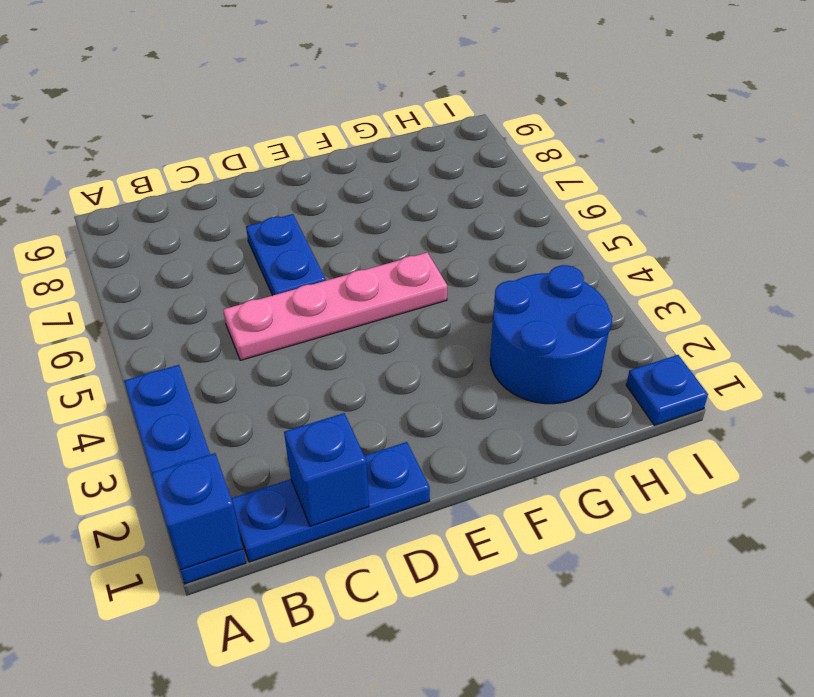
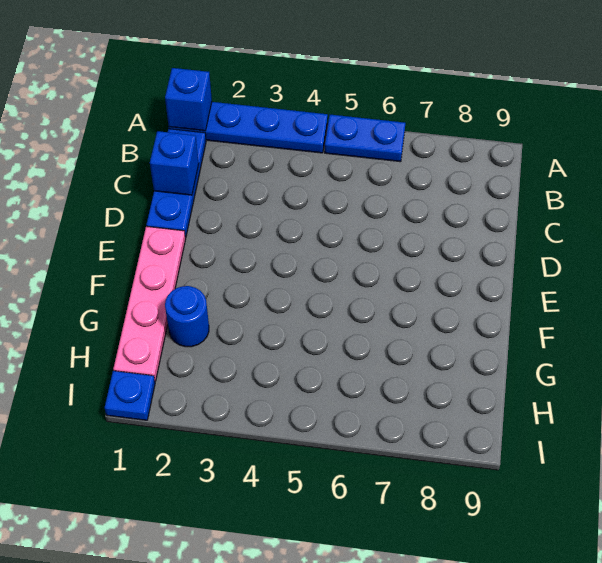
pink plate C5:F5 level 1 -> pink plate E1:H1 level 1
blue plate D6:D7 level 1 -> blue plate A5:A6 level 1
blue round brick G2:H3 level 1 -> blue round brick G2 level 1

